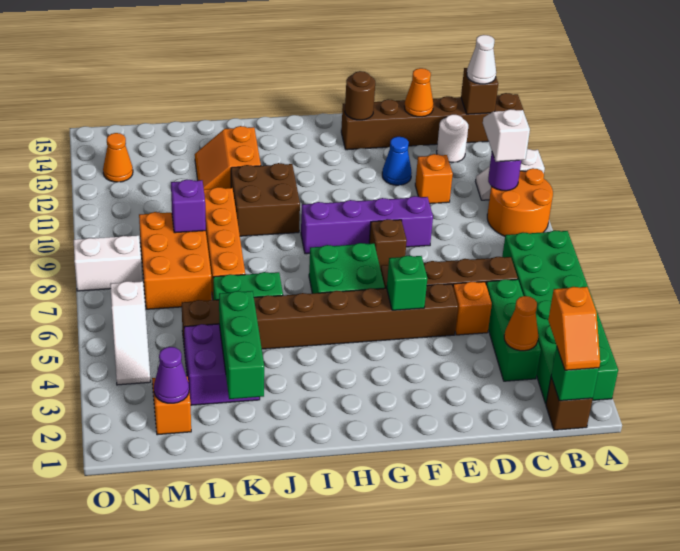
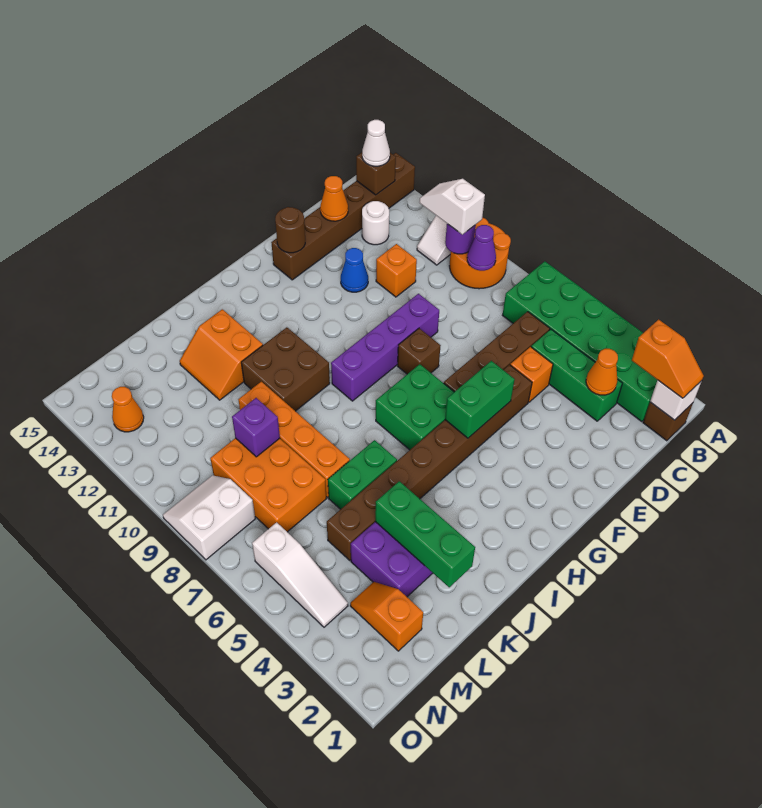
green brick B1 level 2 -> white brick B1 level 2
green brick F5 level 2 -> green brick F5:G5 level 2
purple cone M2 level 2 -> purple cone B9 level 2

